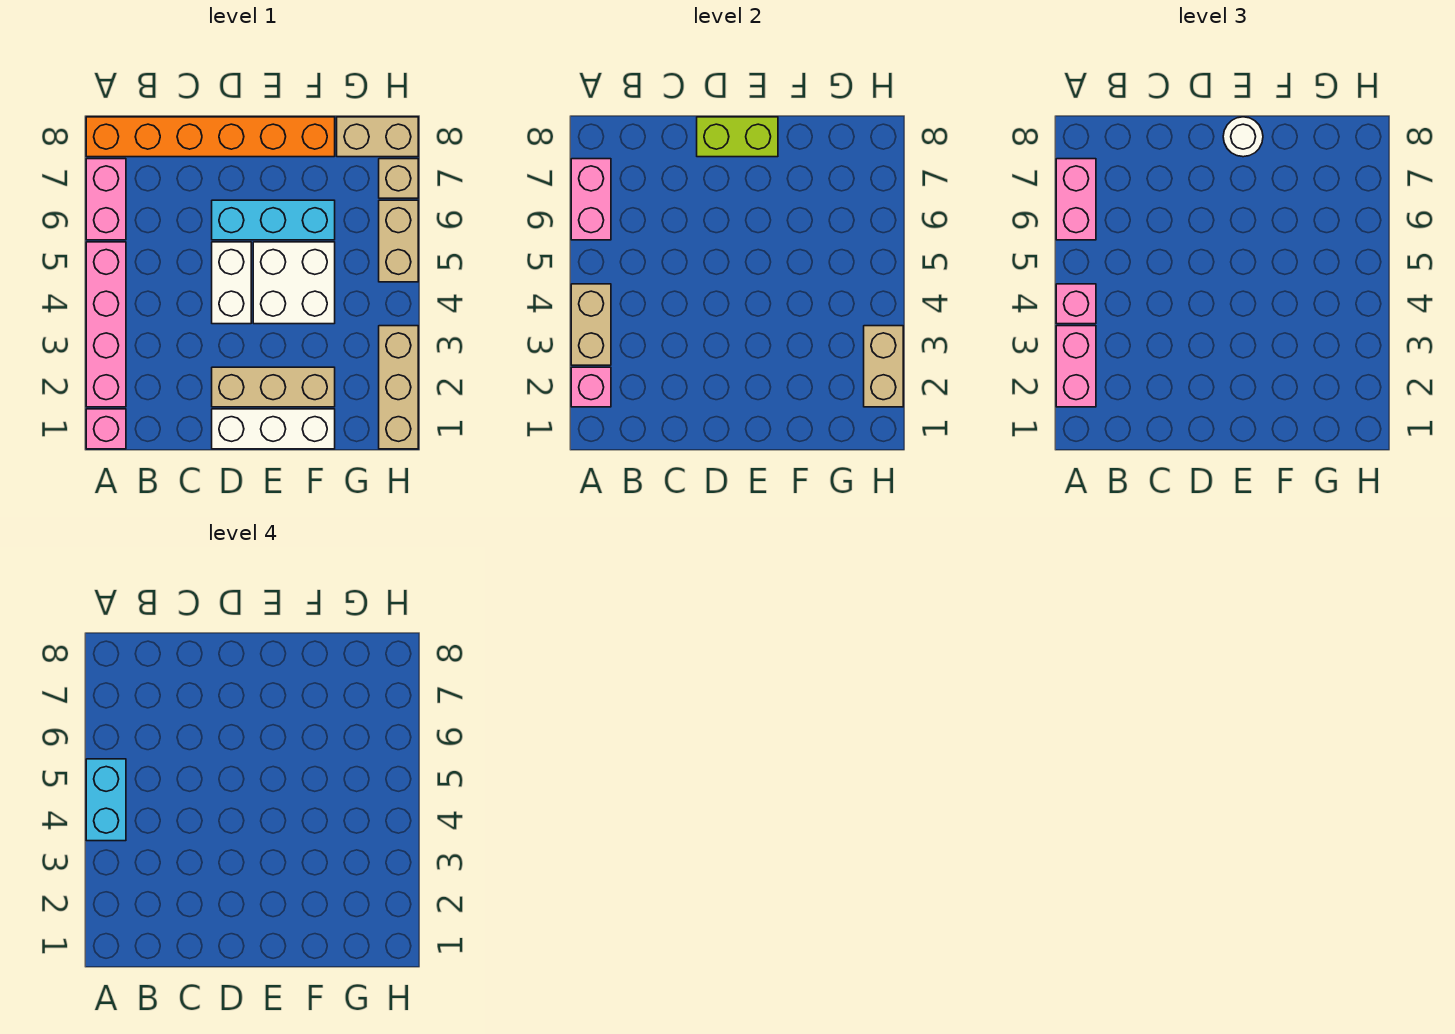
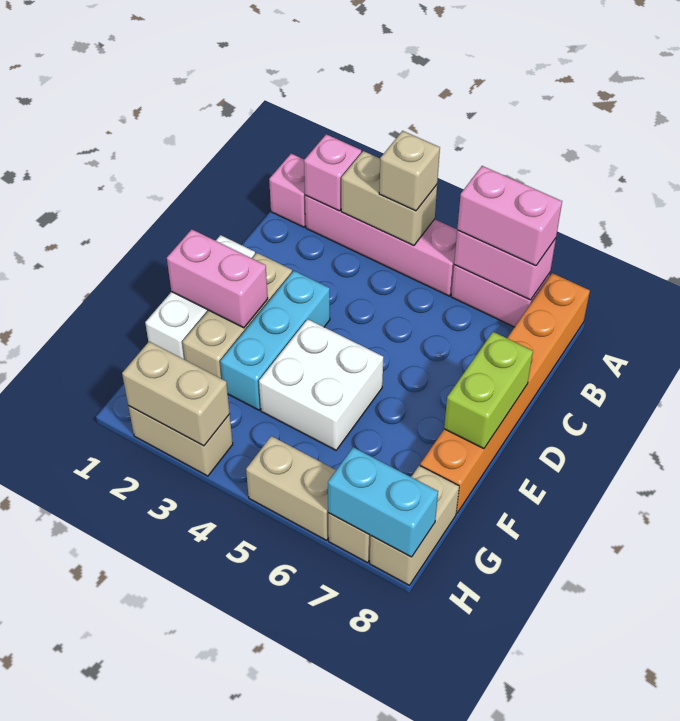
pink brick A2:A3 level 3 -> pink brick E1:E2 level 2
pink brick A4 level 3 -> tan brick A4 level 3
cyan brick A4:A5 level 4 -> cyan brick H7:H8 level 2
white brick D4:D5 level 1 -> none
cyan brick D6:F6 level 1 -> cyan brick D3:F3 level 1
white round brick E8 level 3 -> none
tan brick H1:H3 level 1 -> tan brick H2:H3 level 1

